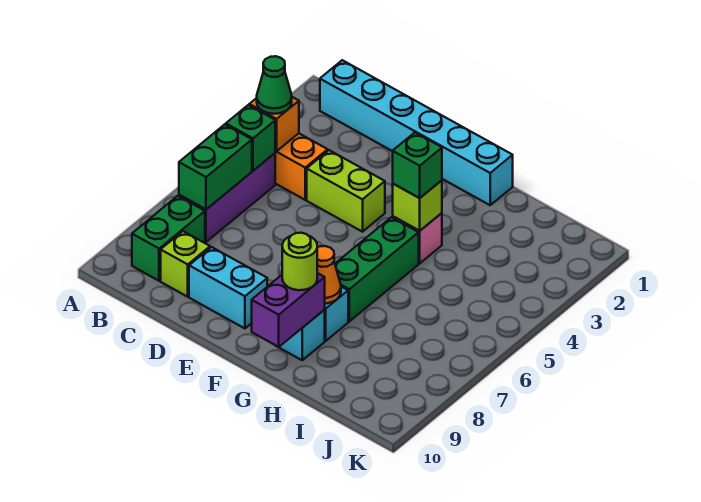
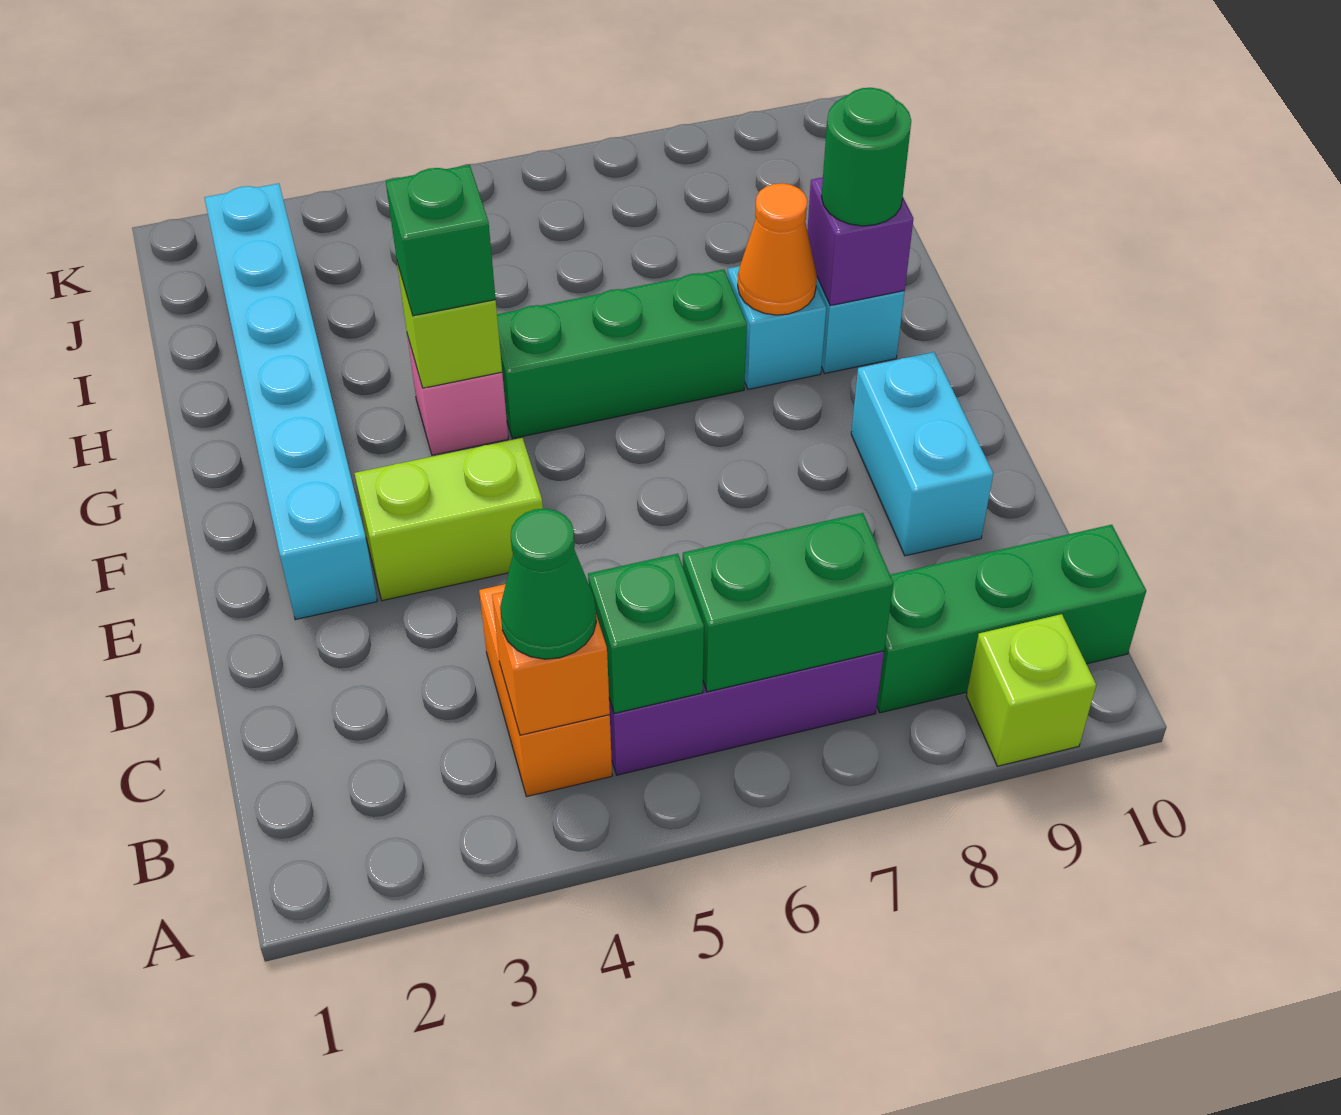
cyan brick B1:G1 level 1 -> cyan brick E2:J2 level 1
green brick B8:B9 level 1 -> green brick B8:B10 level 1
lime brick C9 level 1 -> lime brick A9 level 1
lime brick D4:E4 level 1 -> lime brick E3:E4 level 1
purple brick G9:G10 level 2 -> purple brick G9 level 2
lime round brick G9 level 3 -> green round brick G9 level 3

